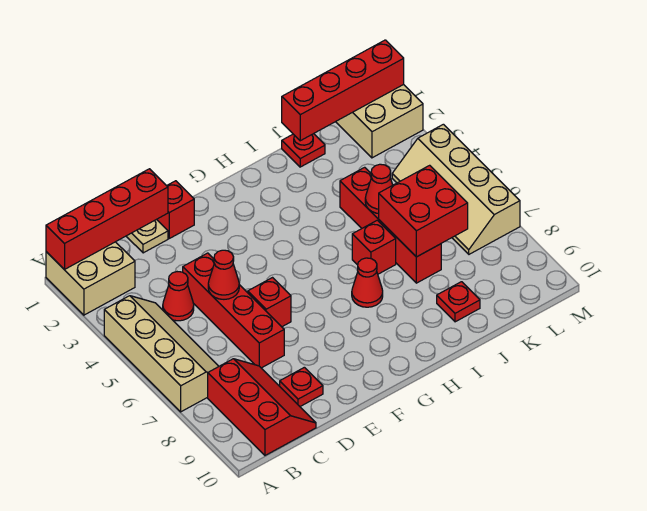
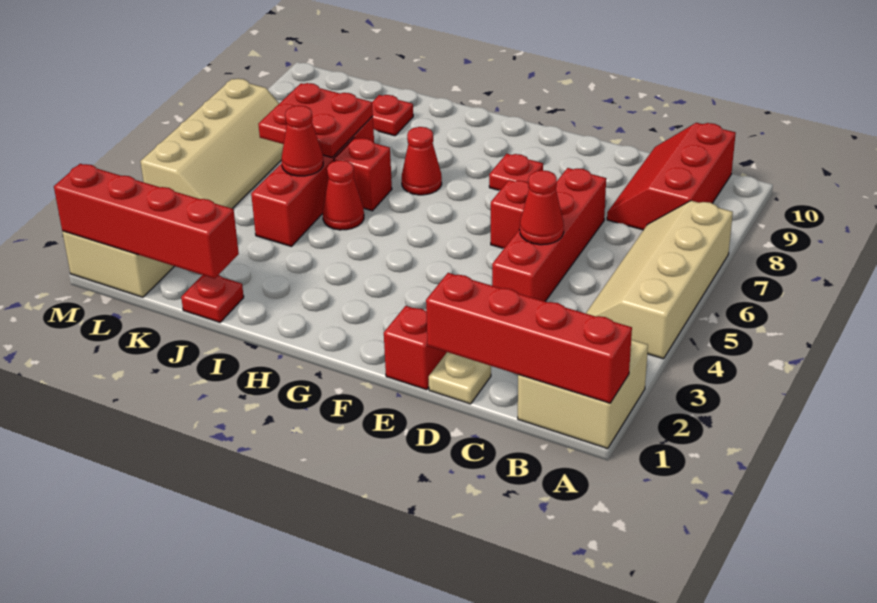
red cone C4 level 1 -> red cone I5 level 1
red plate D9 level 1 -> red plate F8 level 1
red brick J6:K7 level 2 -> red plate J6:K7 level 2

